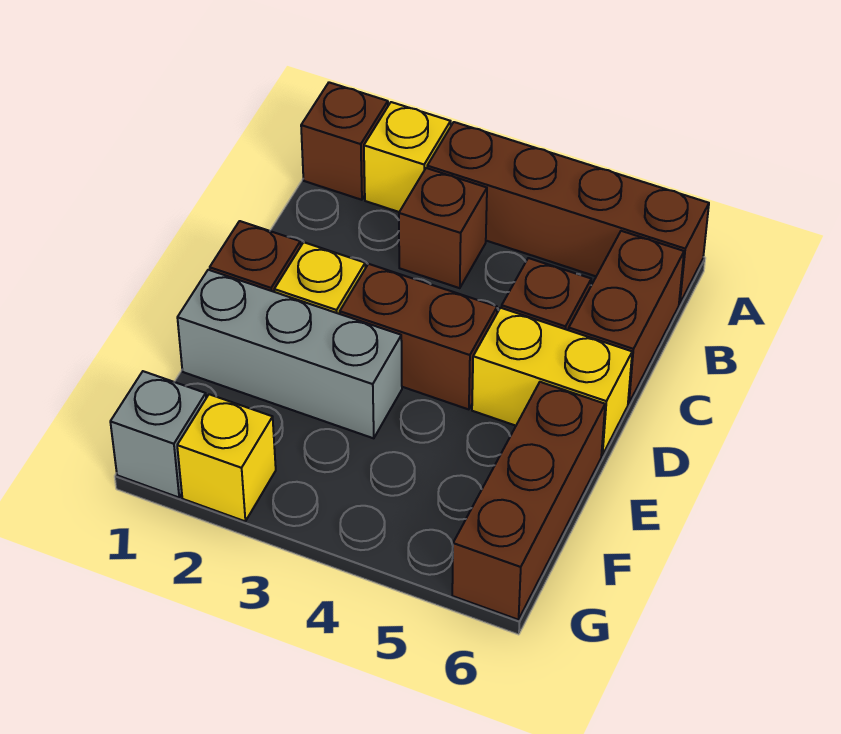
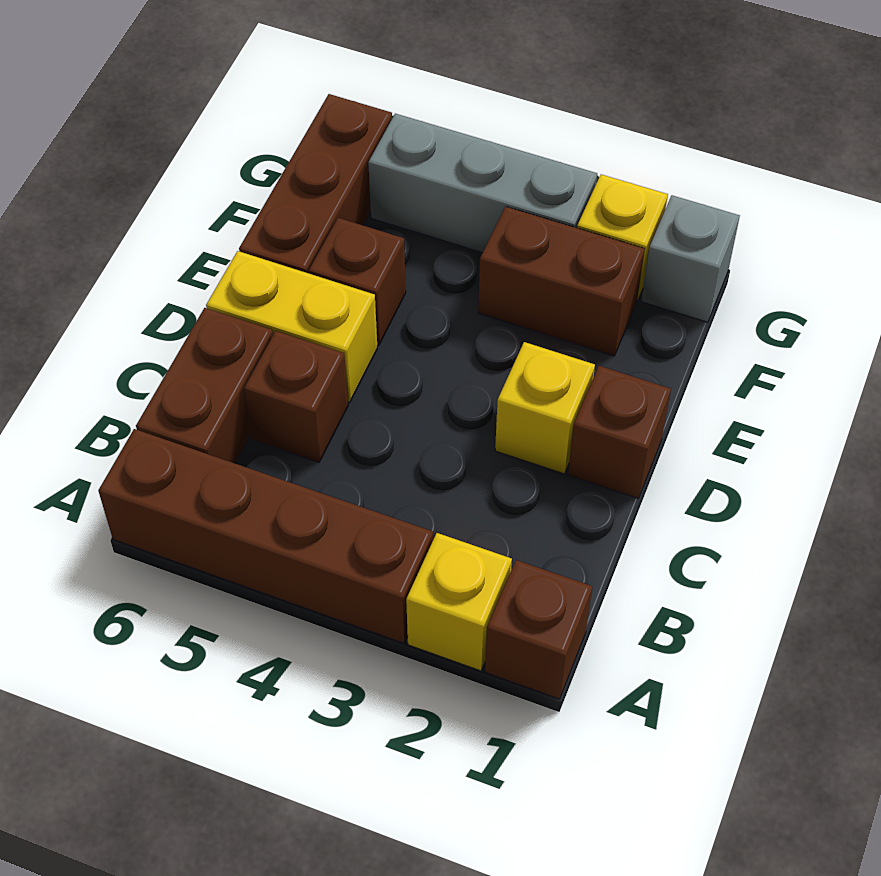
brown brick B3 level 1 -> brown brick E5 level 1
brown brick D3:D4 level 1 -> brown brick F2:F3 level 1
grey brick E1:E3 level 1 -> grey brick G3:G5 level 1

